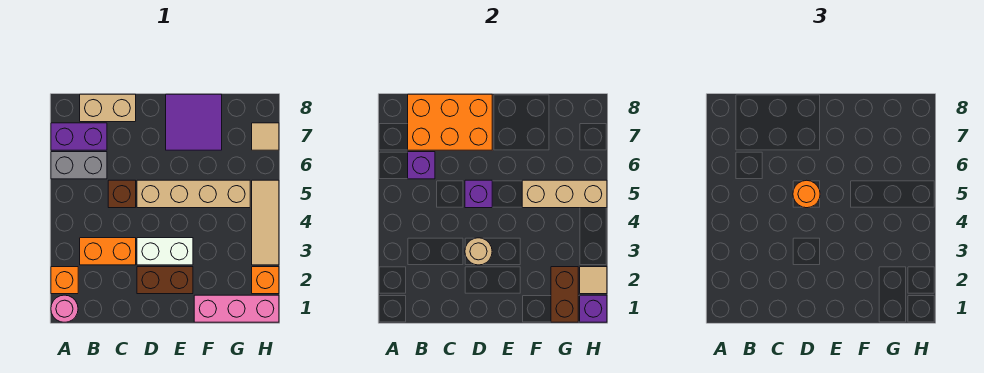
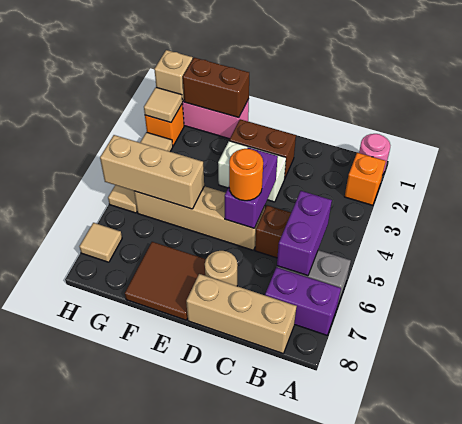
orange brick B3:C3 level 1 -> none
purple brick B6 level 2 -> purple brick B5:B6 level 2
orange brick B7:D8 level 2 -> none
tan brick B8:C8 level 1 -> tan brick B8:D8 level 1
tan round brick D3 level 2 -> tan round brick D7 level 1
purple brick D5 level 2 -> purple brick D4:D5 level 2
purple tile E7:F8 level 1 -> brown tile E7:F8 level 1
brown brick G1:G2 level 2 -> brown brick F1:G1 level 2
purple brick H1 level 2 -> tan brick H1 level 2

